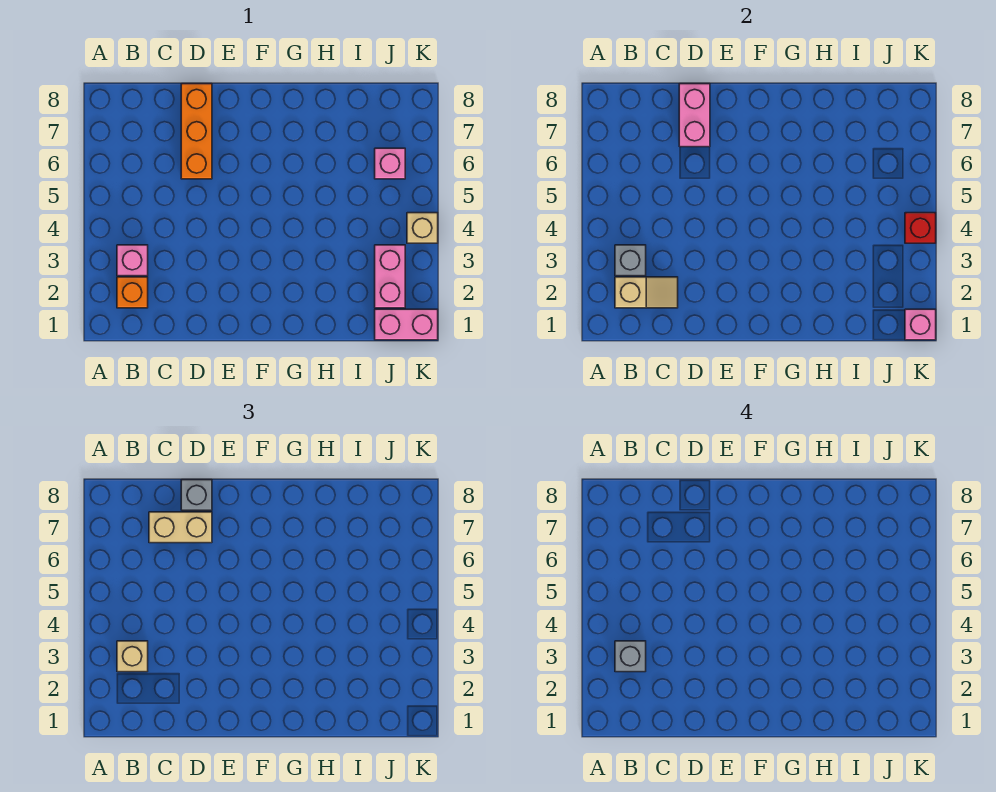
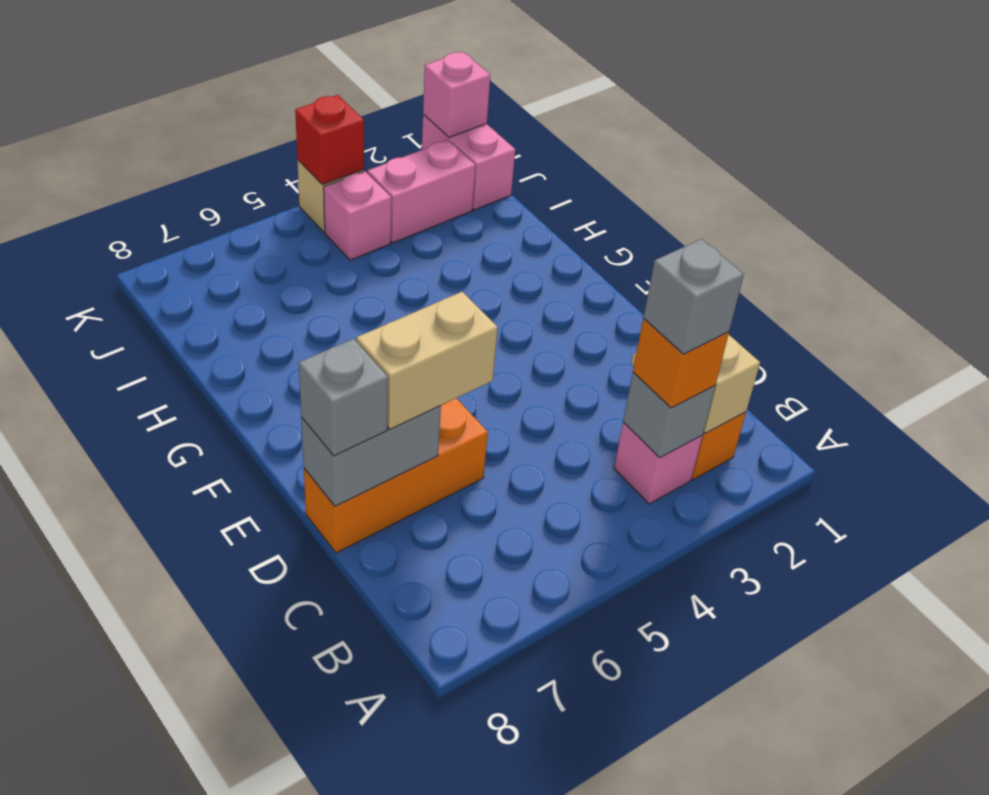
tan brick B3 level 3 -> orange brick B3 level 3
tan brick C7:D7 level 3 -> tan brick D6:D7 level 3
pink brick D7:D8 level 2 -> grey brick D7:D8 level 2
pink brick J6 level 1 -> pink brick J4 level 1

